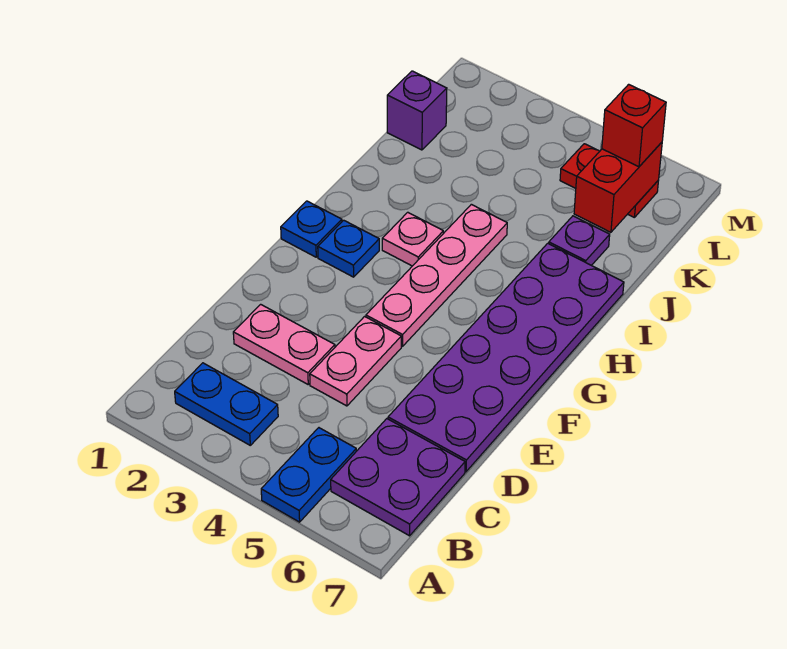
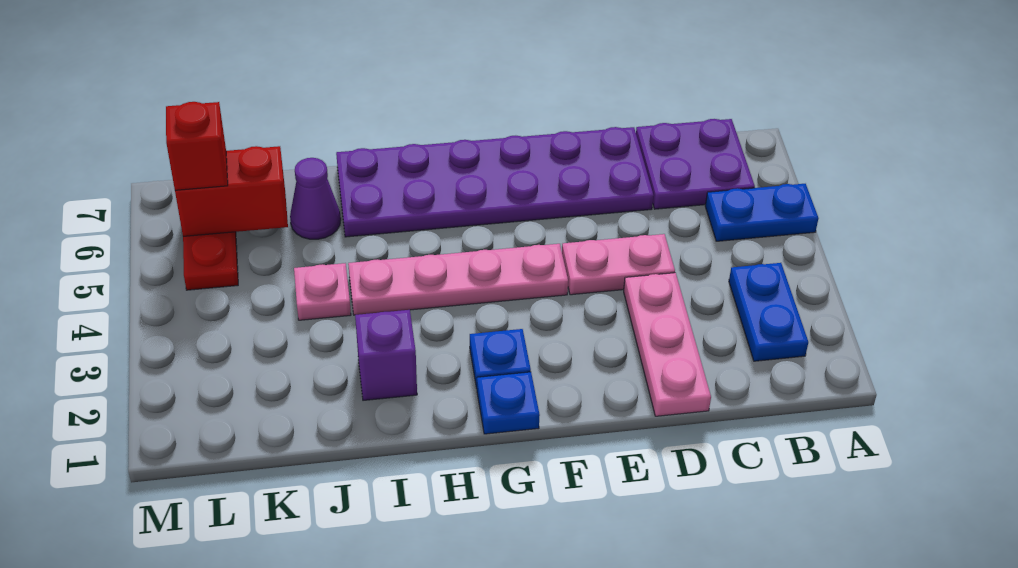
pink plate D2:D3 level 1 -> pink plate D1:D3 level 1
pink plate H3 level 1 -> pink plate J4 level 1
purple plate J6 level 1 -> purple cone J6 level 1
purple brick K1 level 1 -> purple brick I2 level 1

